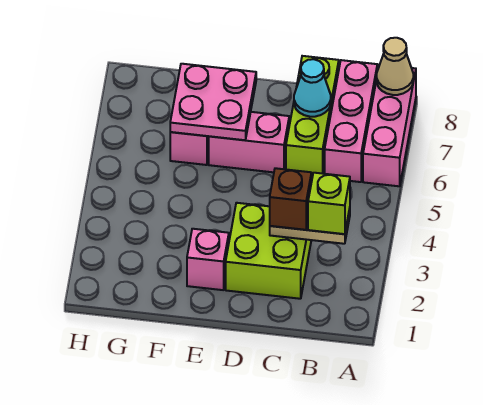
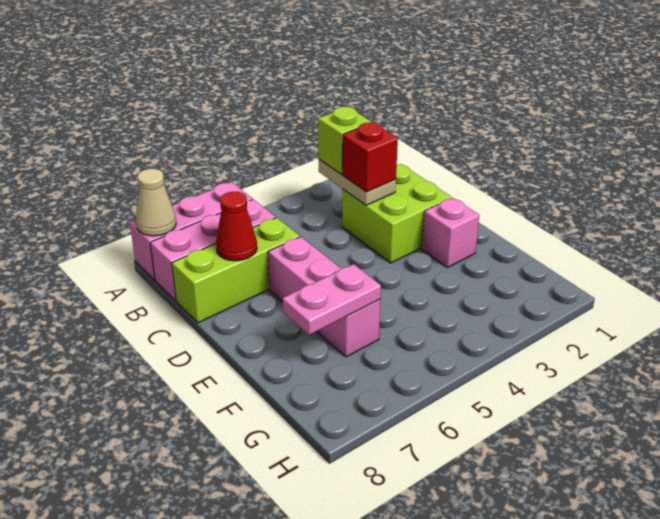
brown brick C3 level 3 -> red brick C3 level 3
cyan cone C7 level 2 -> red cone C7 level 2
pink plate E6:F7 level 2 -> pink plate F6:F7 level 2

